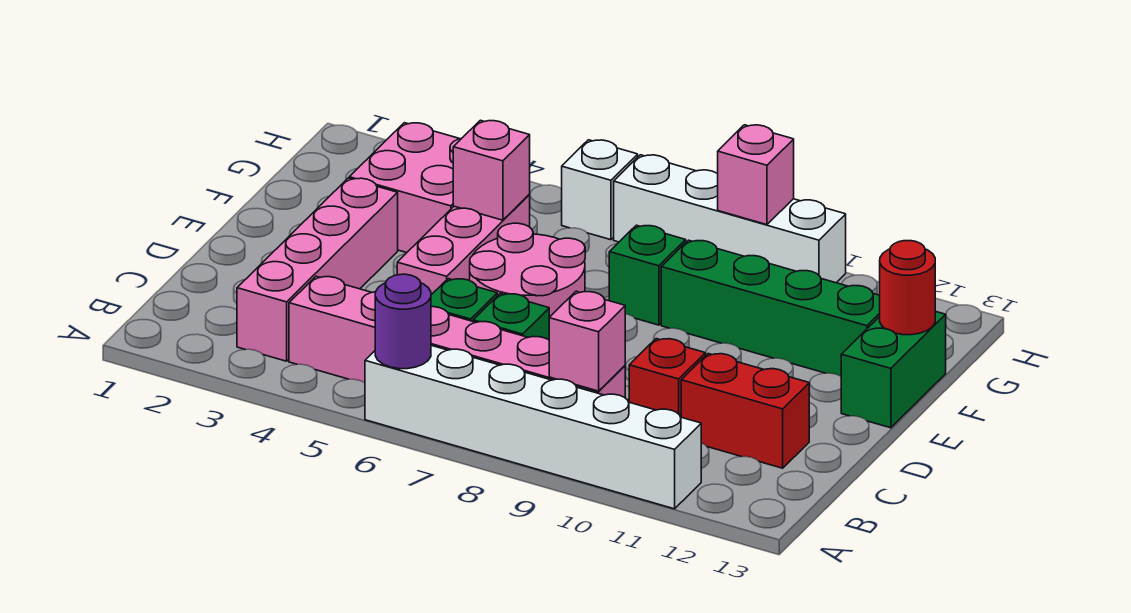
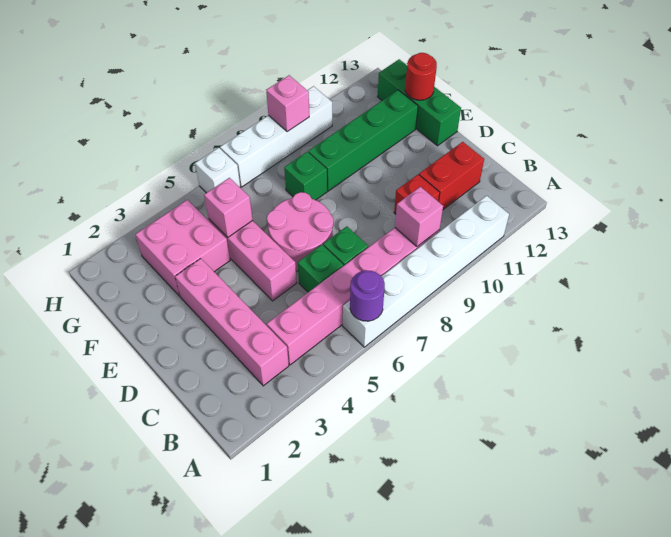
green brick E13:F13 level 1 -> green brick E13:G13 level 1

